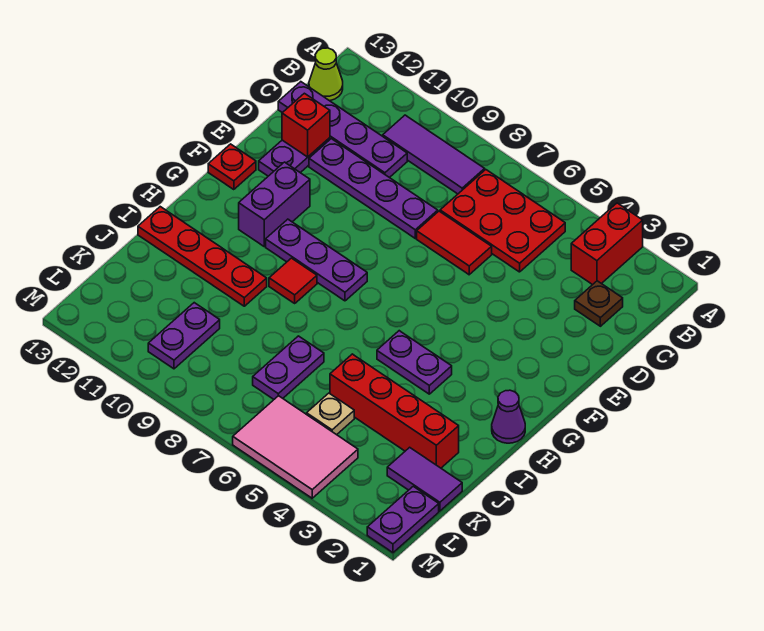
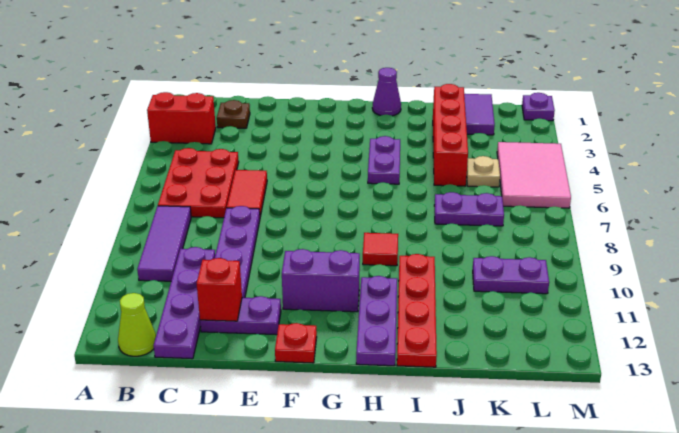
purple plate G8:G10 level 1 -> purple plate H11:H13 level 1
purple plate L1:M1 level 1 -> purple plate M1 level 1

